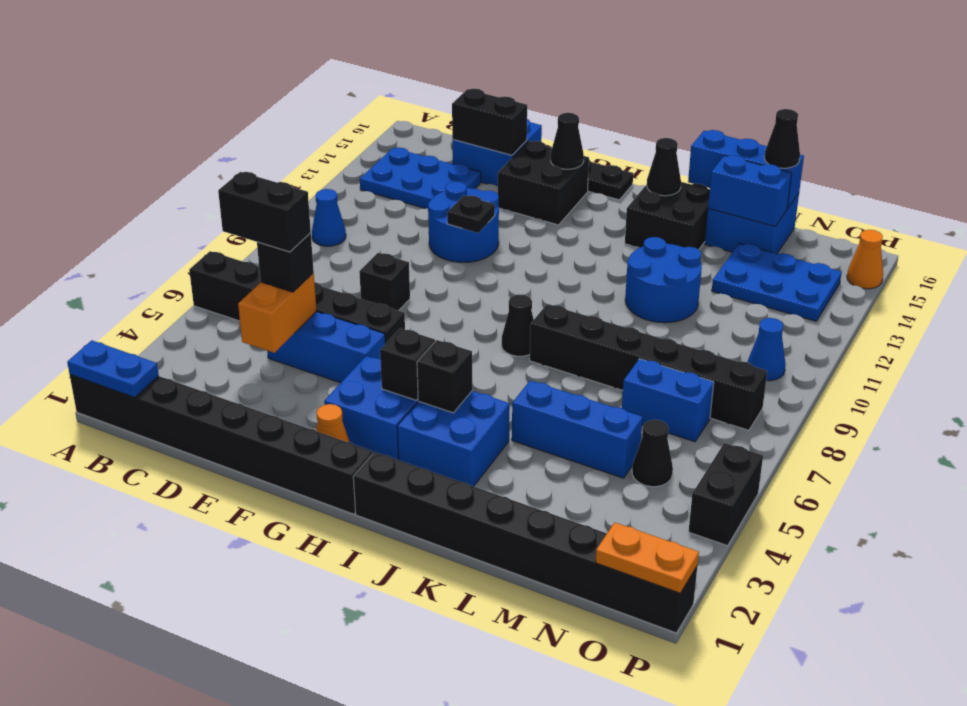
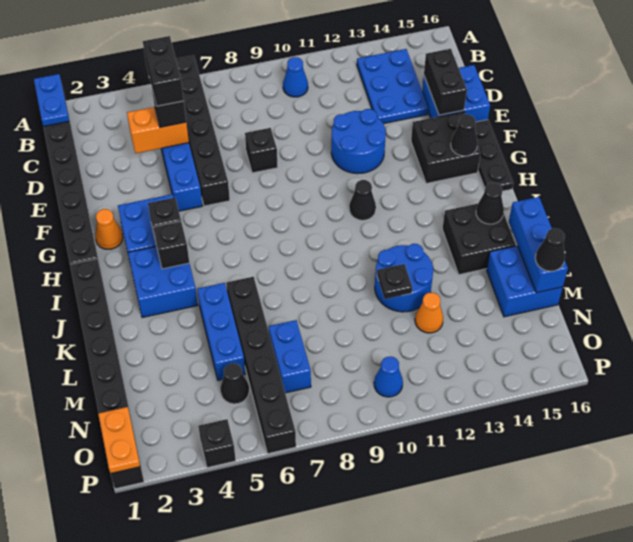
black plate F11 level 2 -> black plate L11 level 2
black cone I8 level 1 -> black cone H11 level 1
black brick J8:O8 level 1 -> black brick K6:P6 level 1
blue brick L15:M15 level 2 -> none
blue plate M13:O14 level 1 -> none
black brick P4:P5 level 1 -> black brick P4 level 1
orange cone P15 level 1 -> orange cone M12 level 1

